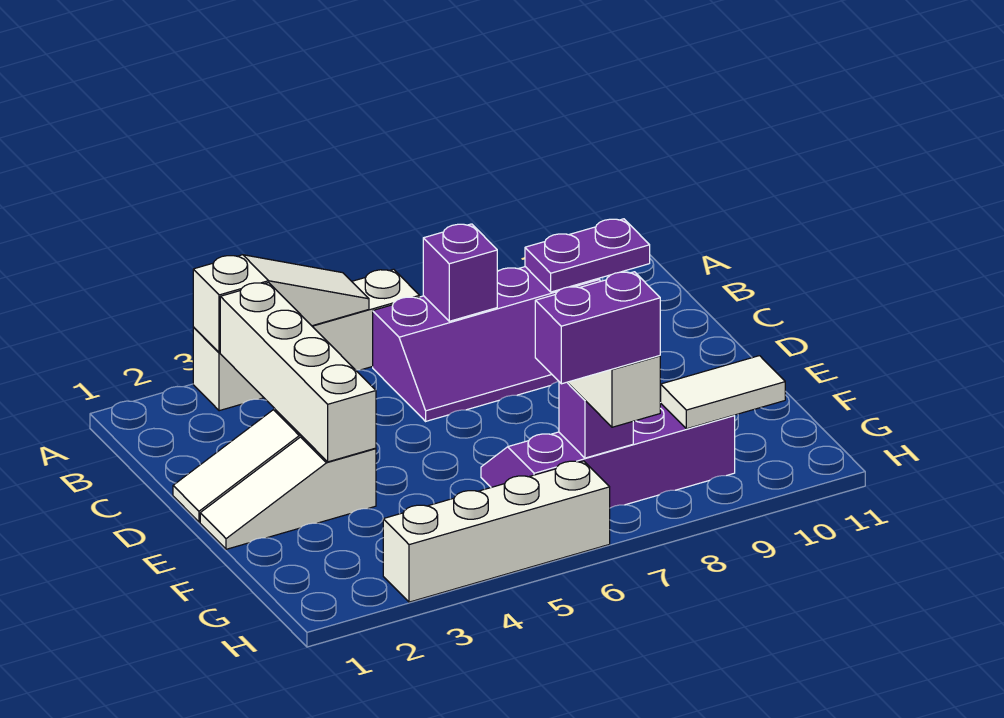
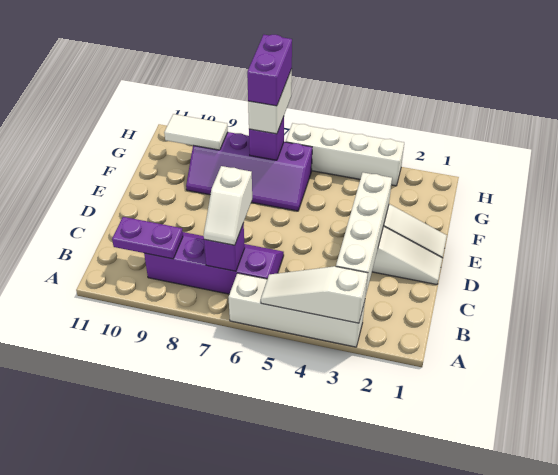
none -> white slope B7:C7 level 3 top C
purple brick H6:H7 level 4 -> purple brick G7:H7 level 4

